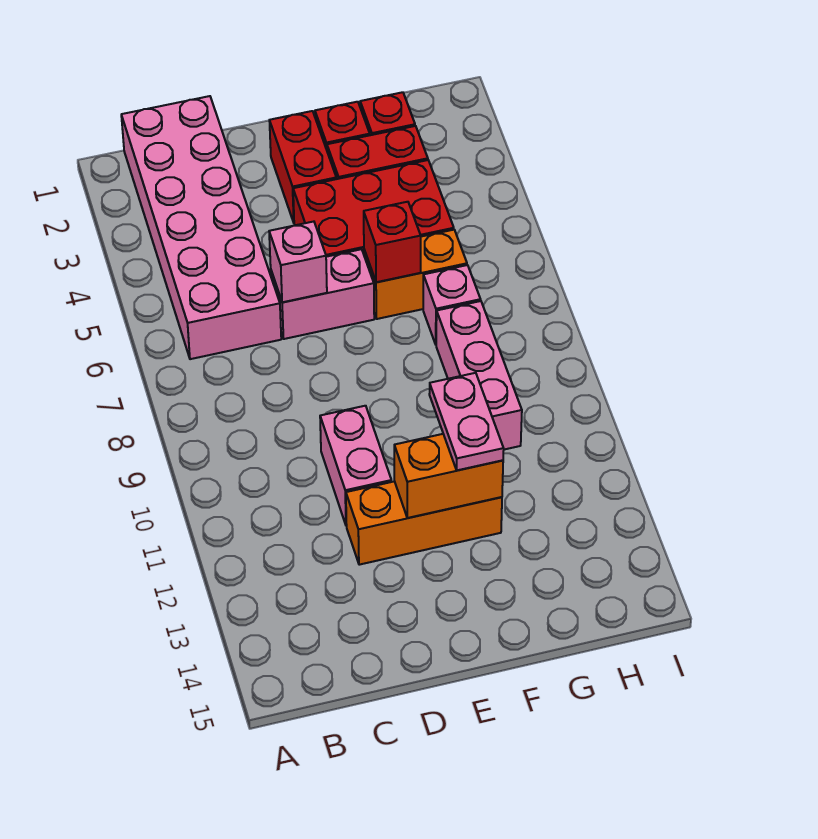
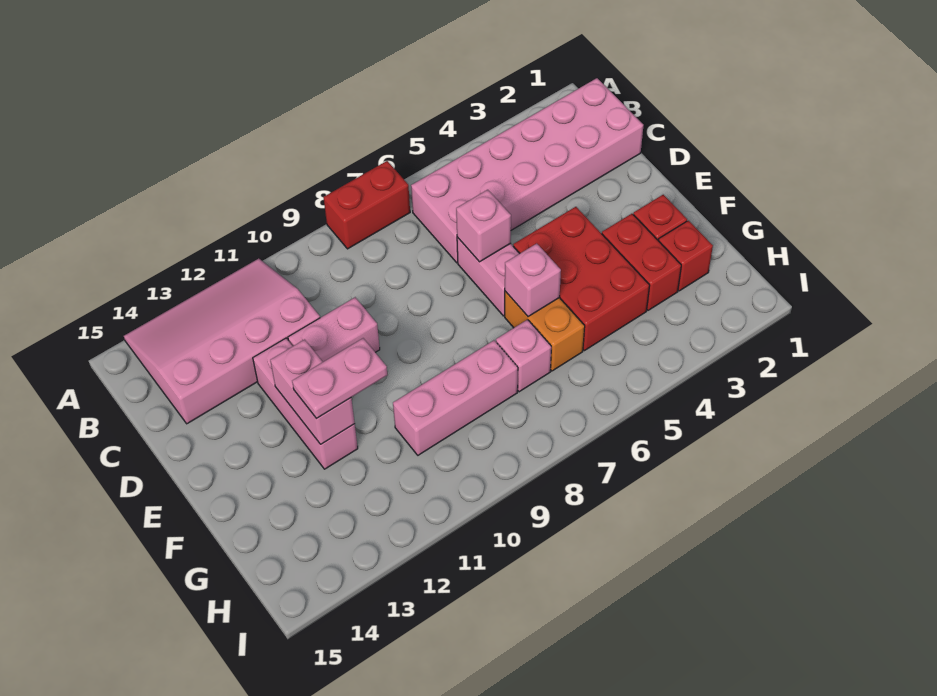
none -> pink slope A11:C14 level 1 top C
orange brick D12:F12 level 1 -> pink brick D12:F12 level 1
red brick E2:E3 level 1 -> red brick A7:A8 level 1
orange brick E12:F12 level 2 -> pink brick E12:F12 level 2
red brick F6 level 2 -> pink brick F6 level 2

